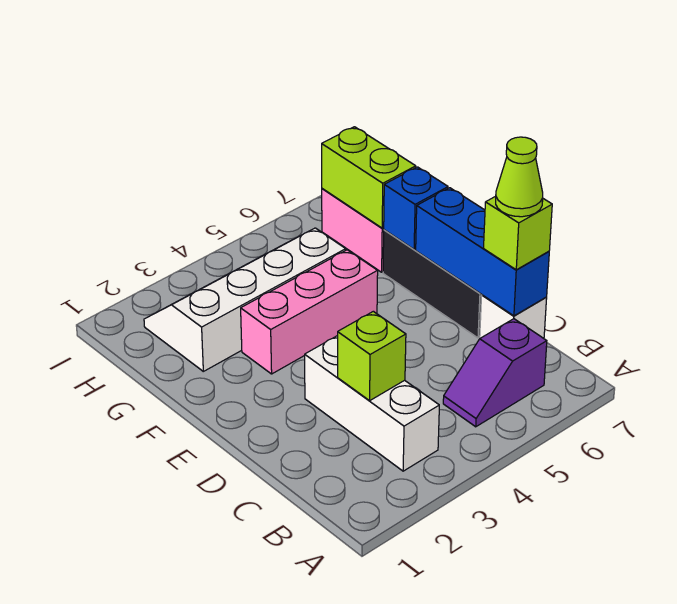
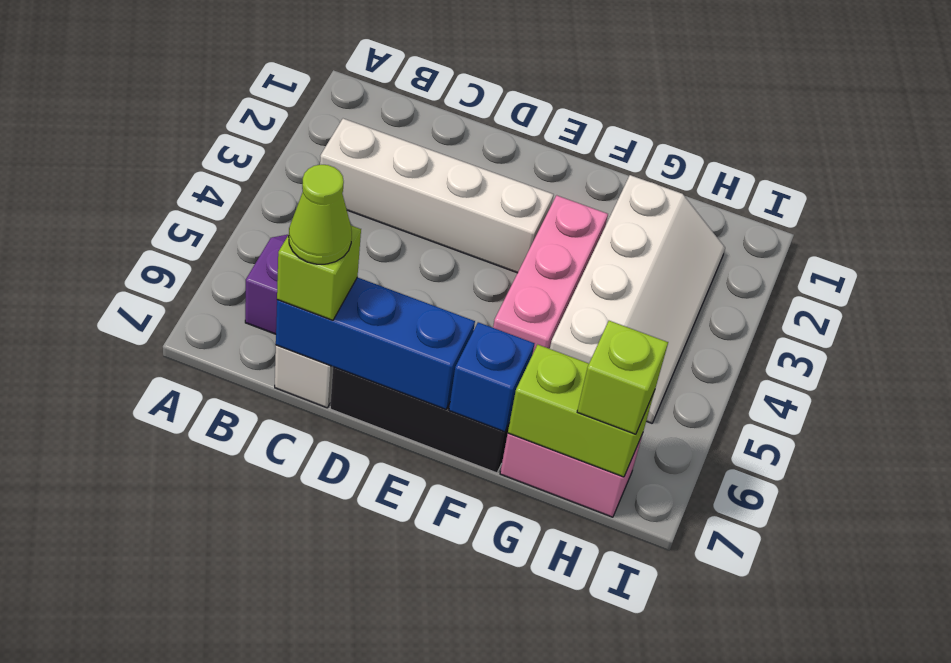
white brick B3:D3 level 1 -> white brick B3:E3 level 1
lime brick C3 level 2 -> lime brick H7 level 3

